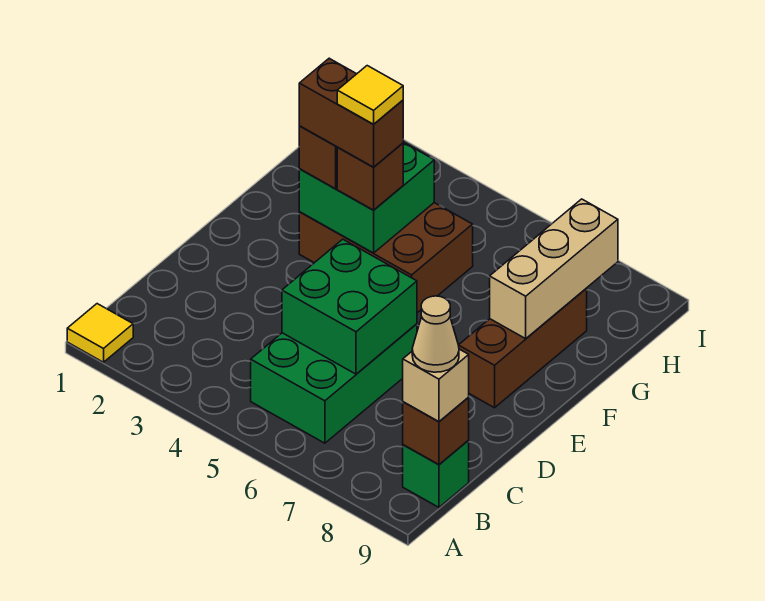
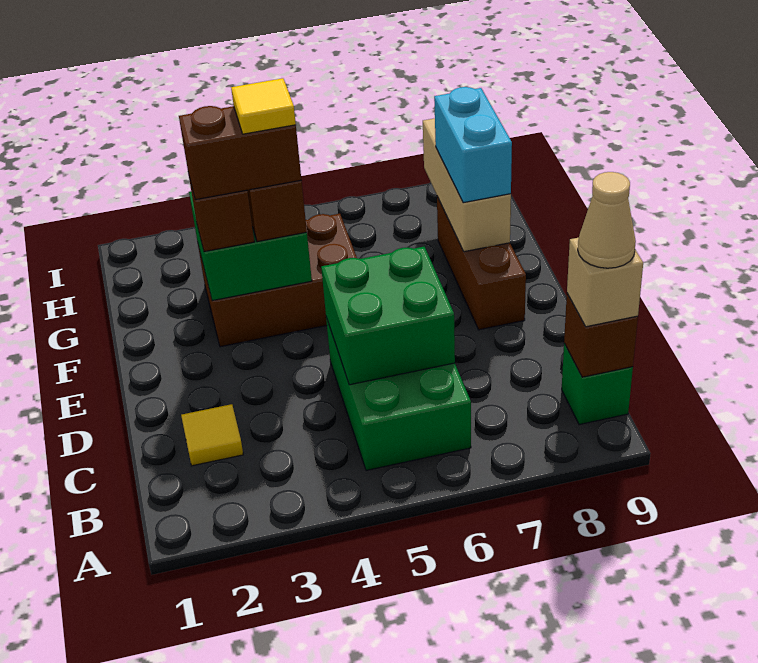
yellow tile A1 level 1 -> yellow tile C2 level 1
none -> cyan brick F8:G8 level 3

